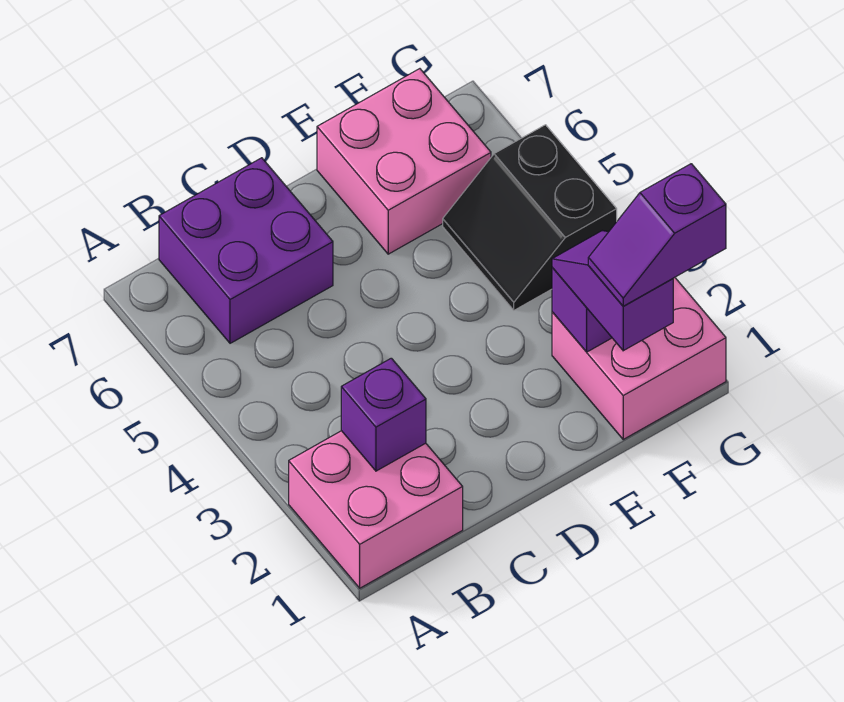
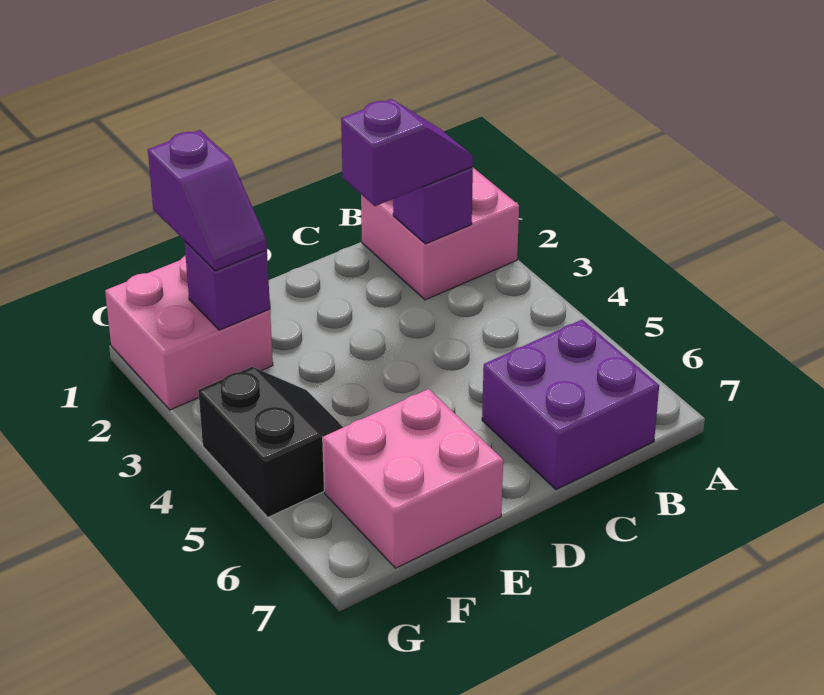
purple slope F1:G1 level 4 top G -> purple slope B2:C2 level 3 top C

